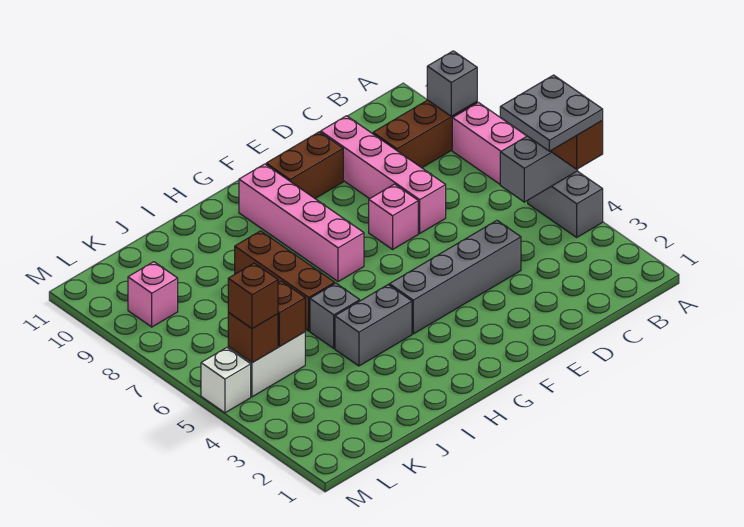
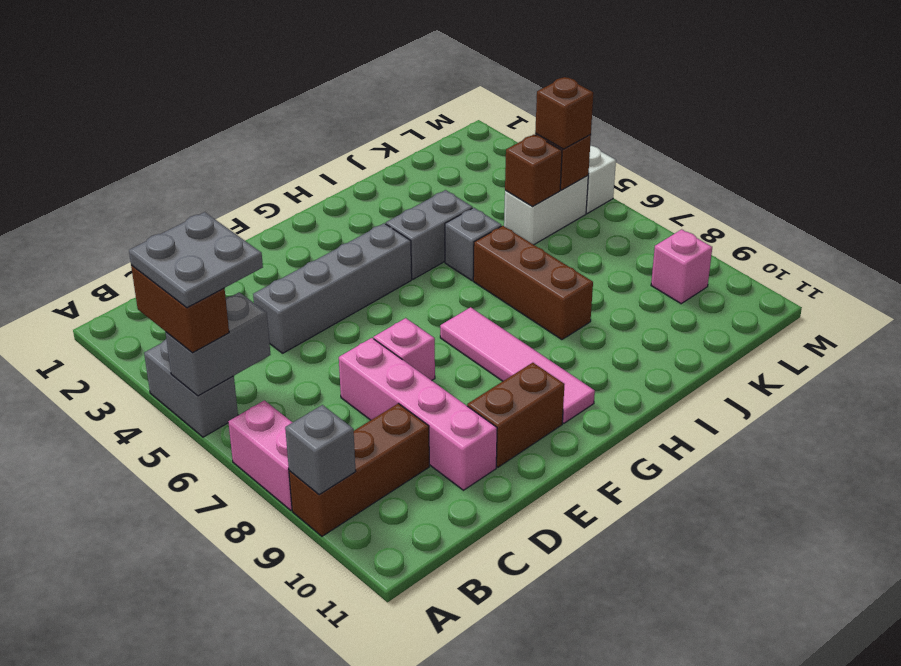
pink brick G7:G10 level 1 -> pink tile G7:G10 level 1

